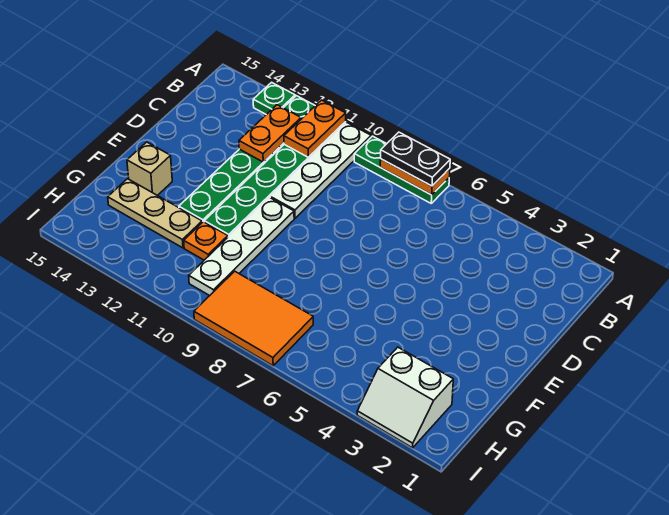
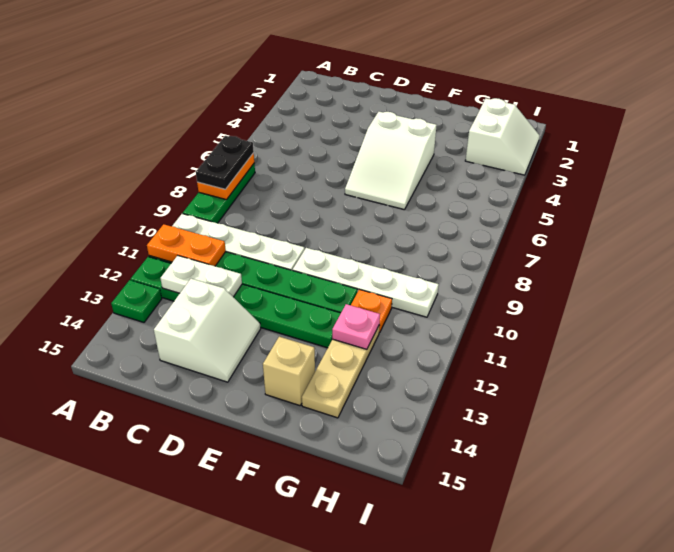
orange plate B12:C12 level 2 -> white plate B12:C12 level 2
none -> white slope C13:D14 level 1 top C
none -> white slope E4:F6 level 1 top 4
none -> pink plate G12 level 2
orange tile H7:I9 level 1 -> none

